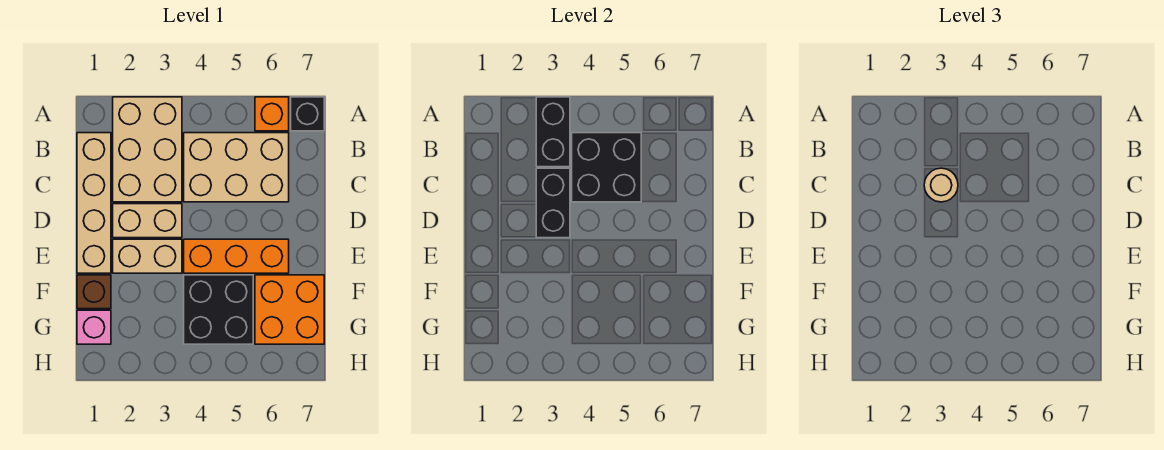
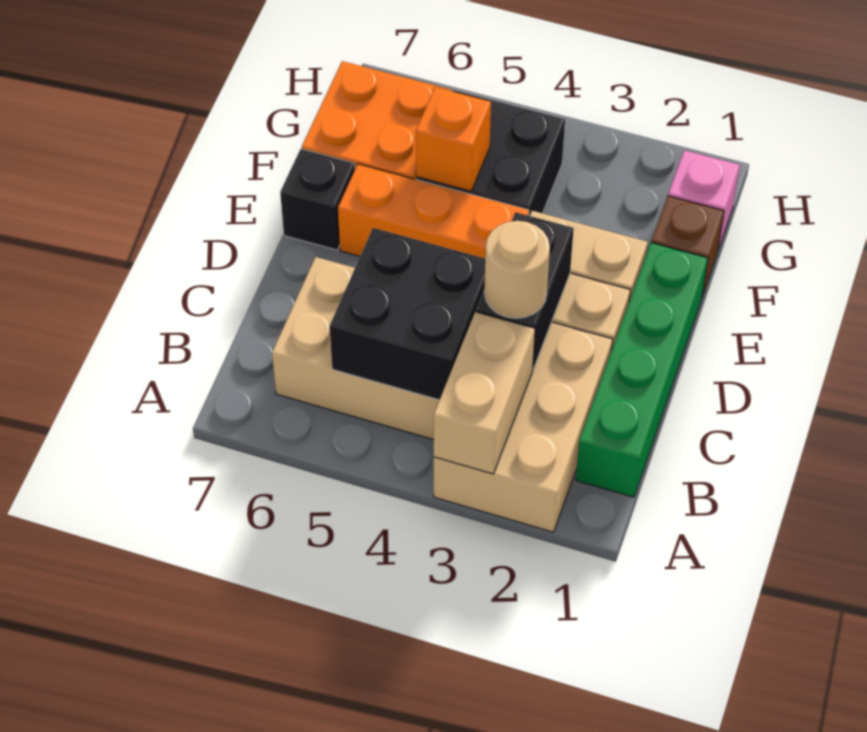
black brick A3:B3 level 2 -> tan brick A3:B3 level 2
orange brick A6 level 1 -> orange brick F5 level 2
black brick A7 level 1 -> black brick E7 level 1
tan brick B1:E1 level 1 -> green brick B1:E1 level 1

